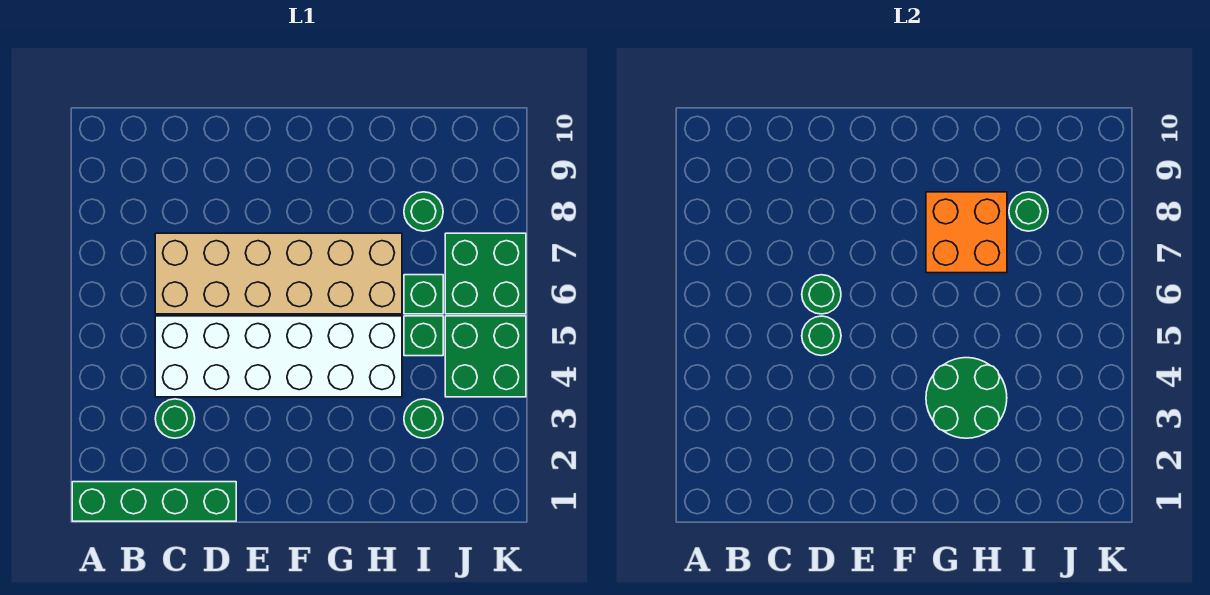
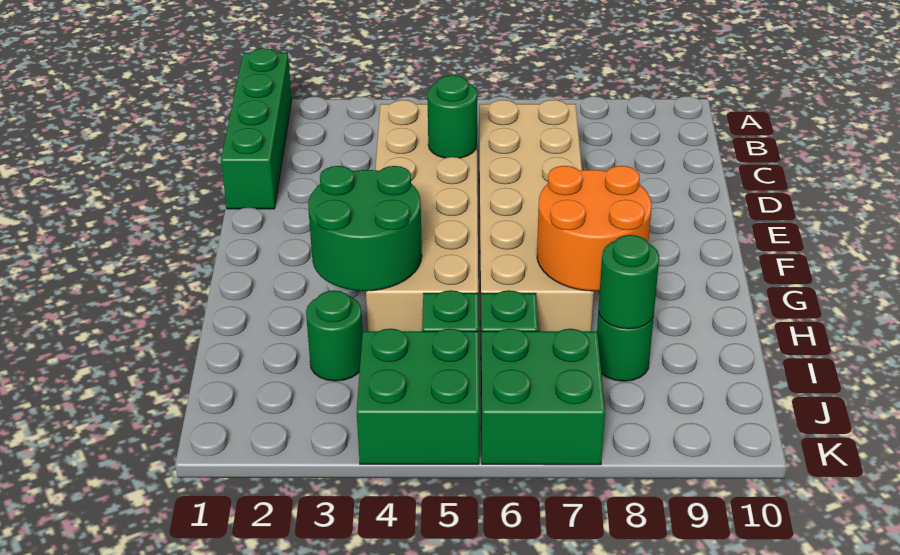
green round brick C3 level 1 -> none
white brick C4:H5 level 1 -> tan brick C4:H5 level 1
green round brick D6 level 2 -> none
orange brick G7:H8 level 2 -> orange round brick G7:H8 level 2

